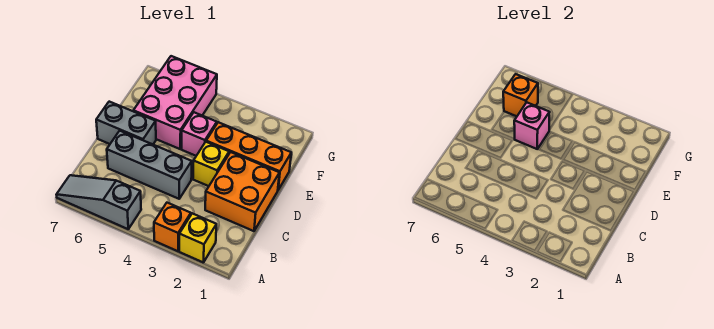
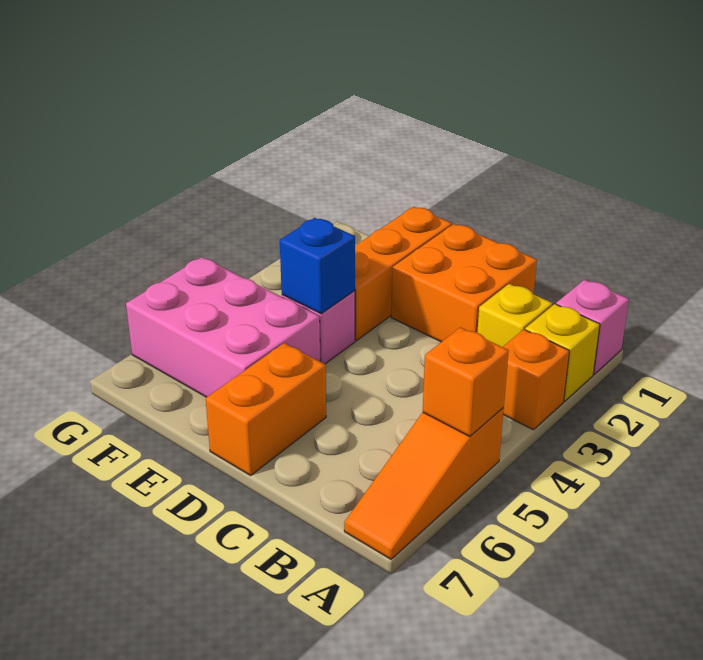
grey slope A5:A7 level 1 top 5 -> orange slope A5:A7 level 1 top 5
grey brick C4:C6 level 1 -> none
yellow brick D3 level 1 -> yellow brick B2 level 1
grey brick D6:D7 level 1 -> orange brick D6:D7 level 1
none -> blue brick E4 level 2
pink brick E5 level 2 -> pink brick A1 level 1
orange brick F6 level 2 -> orange brick A5 level 2

